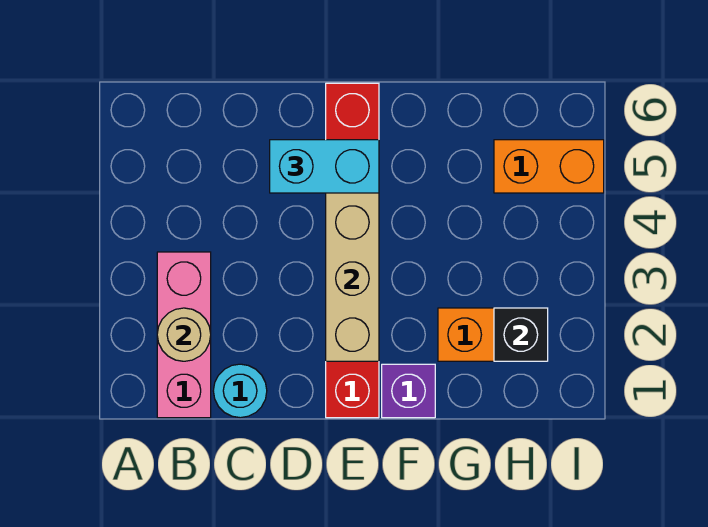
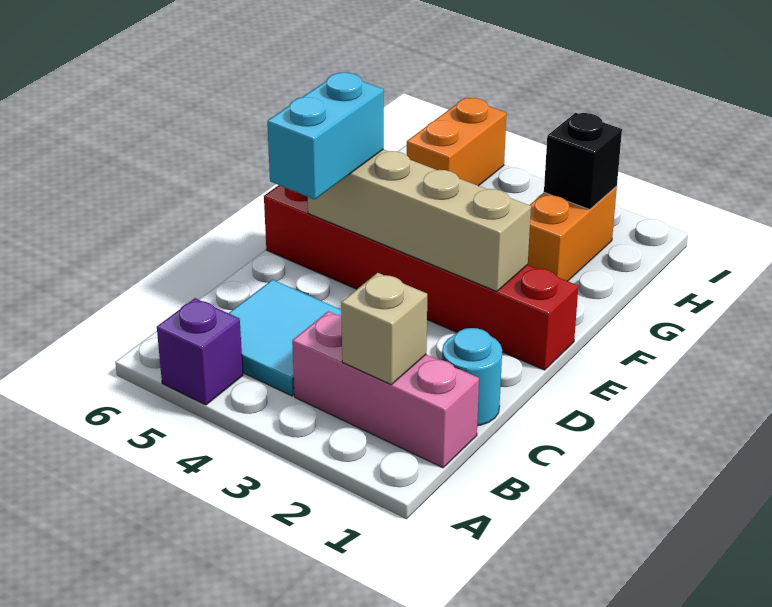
tan round brick B2 level 2 -> tan brick B2 level 2
none -> cyan tile B4:C5 level 1
purple brick F1 level 1 -> purple brick A5 level 1

